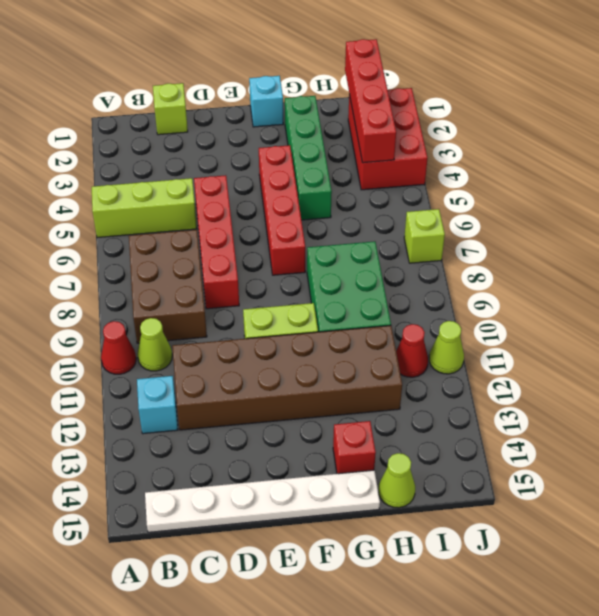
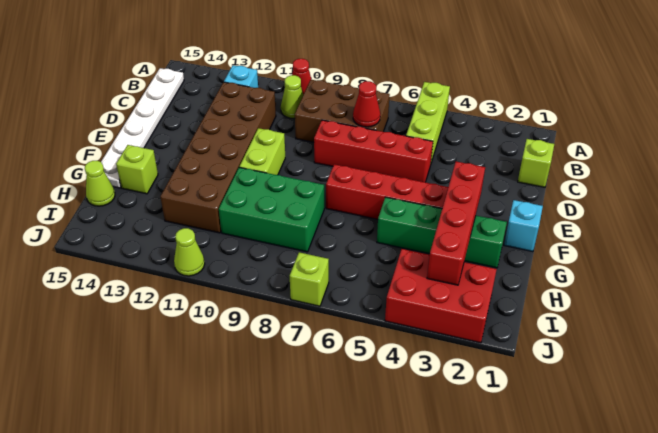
red brick G14 level 1 -> lime brick G14 level 1
red brick I1:I4 level 2 -> red brick F3:I3 level 2
red cone I11 level 1 -> red cone C7 level 2

